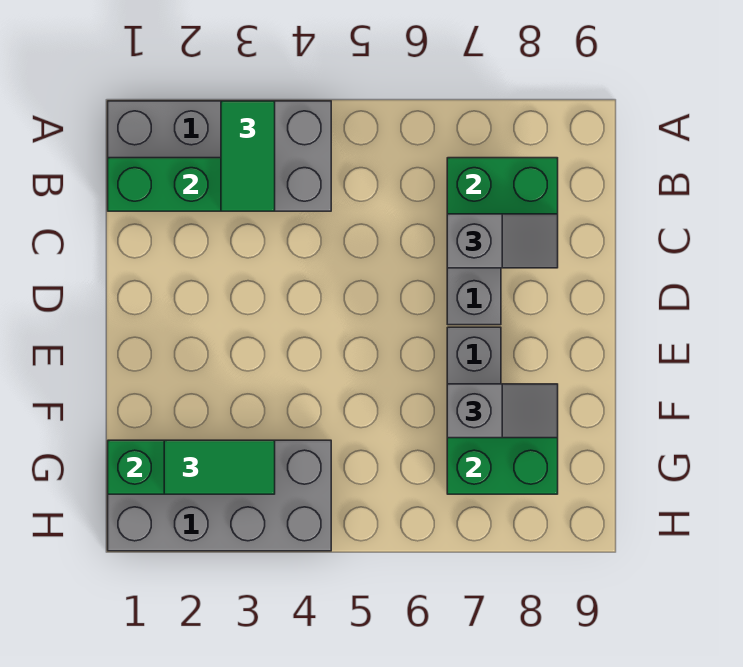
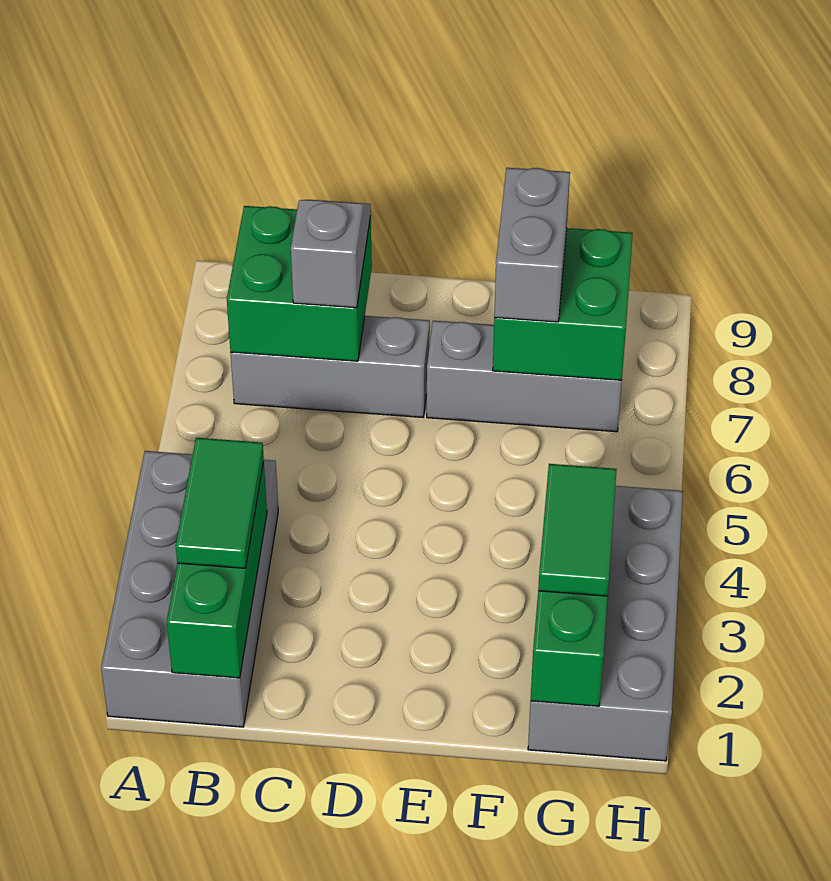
green tile A3:B3 level 3 -> green tile B2:B3 level 3
grey slope F7:F8 level 3 top 7 -> grey brick F7:F8 level 3

